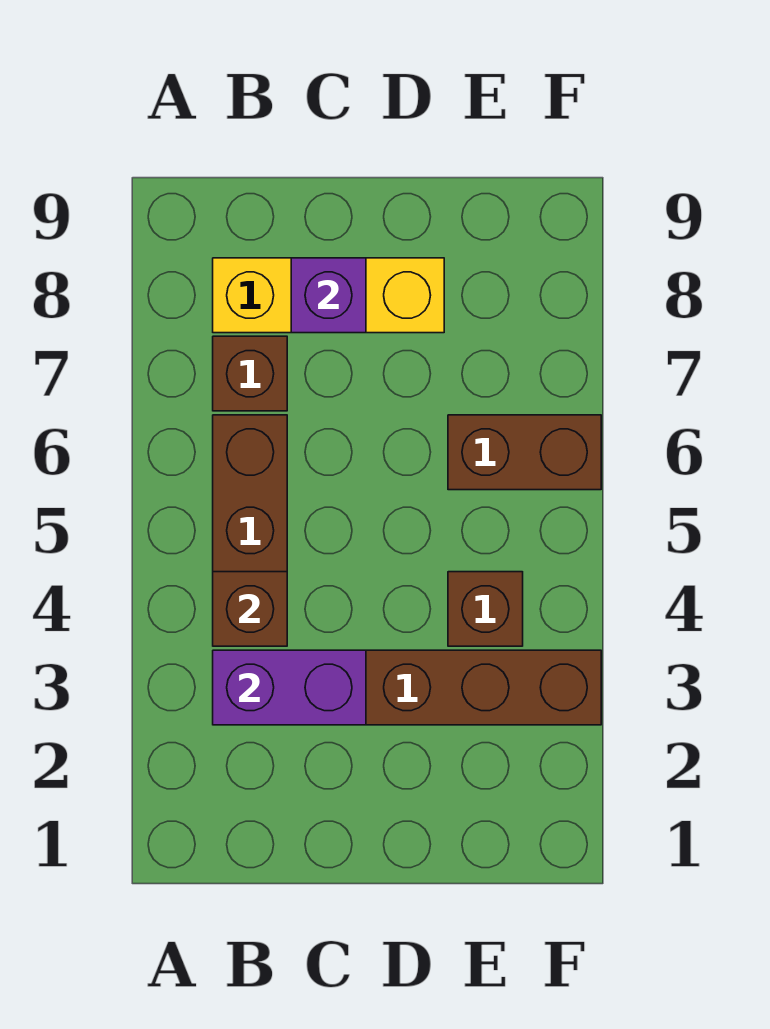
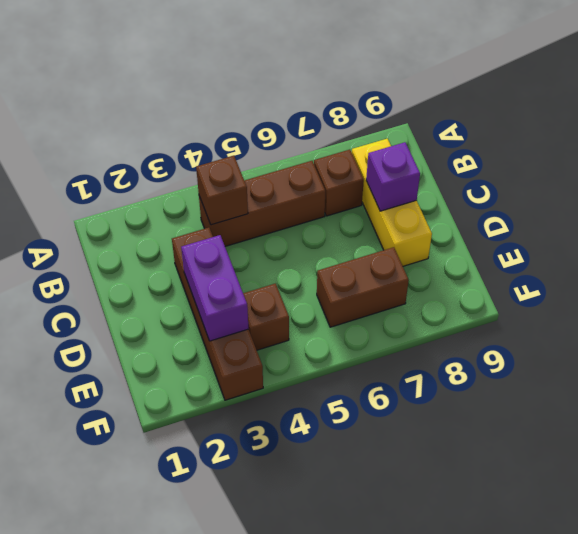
purple brick B3:C3 level 2 -> purple brick D3:E3 level 2
brown brick E6:F6 level 1 -> brown brick E6:E7 level 1

